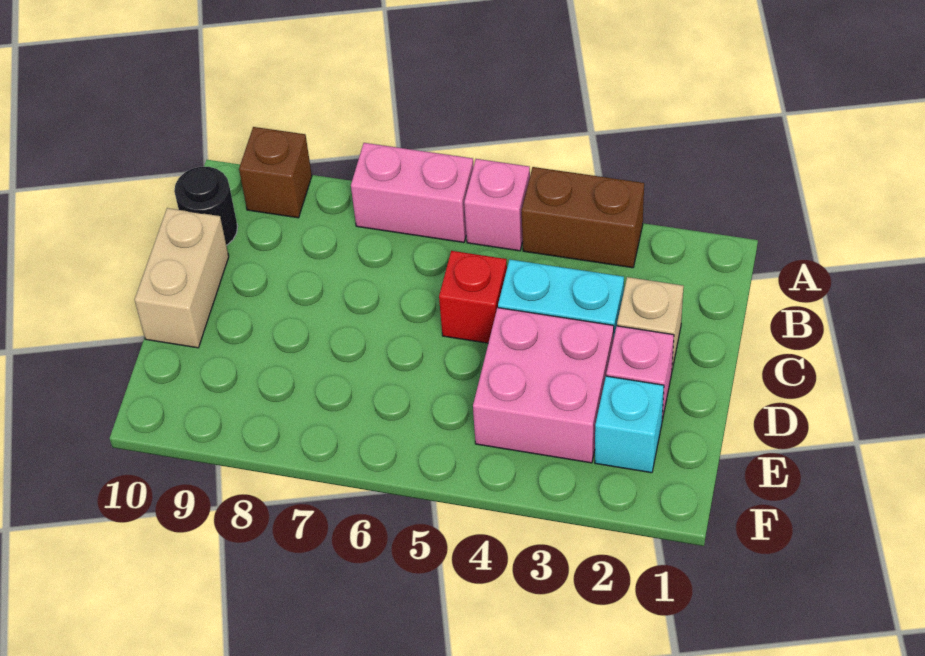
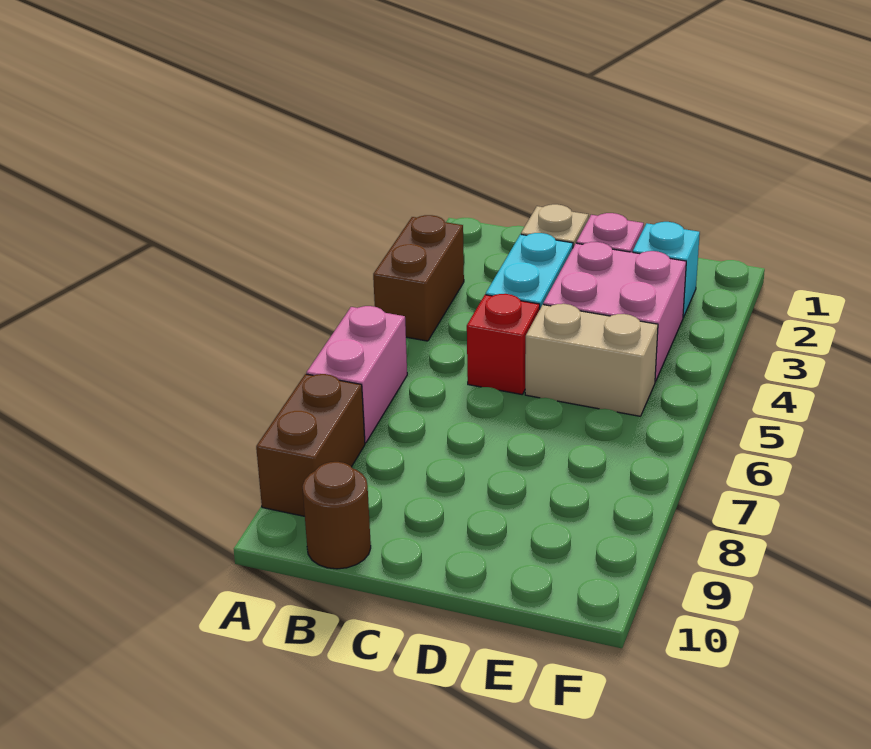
pink brick A5 level 1 -> none
brown brick A9 level 1 -> brown brick A8:A9 level 1
black round brick B10 level 1 -> brown round brick B10 level 1
tan brick C10:D10 level 1 -> tan brick D5:E5 level 1

